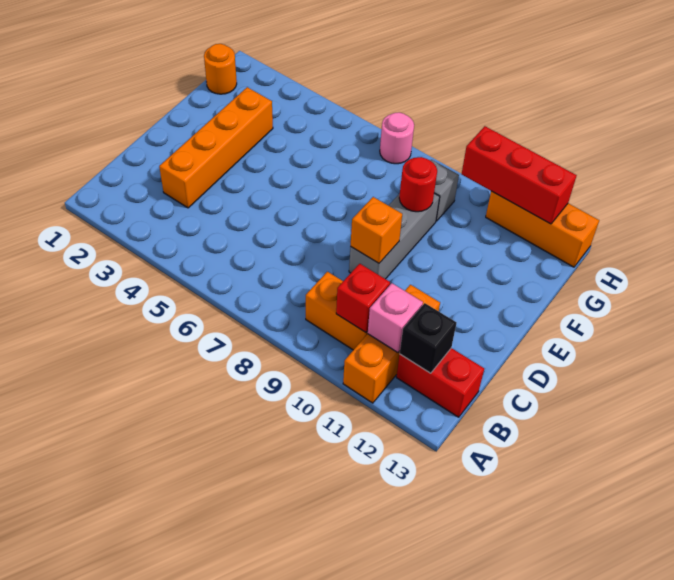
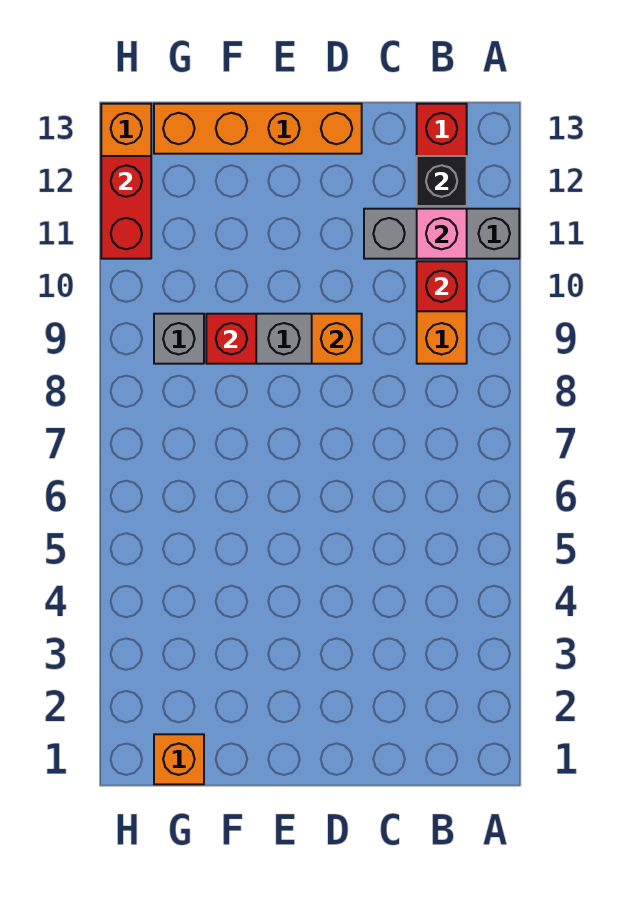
orange brick A11:C11 level 1 -> grey brick A11:C11 level 1
orange brick C3:F3 level 1 -> orange brick D13:G13 level 1
red round brick F9 level 2 -> red brick F9 level 2
orange round brick G1 level 1 -> orange brick G1 level 1
pink round brick H7 level 1 -> none
red brick H10:H12 level 2 -> red brick H11:H12 level 2

